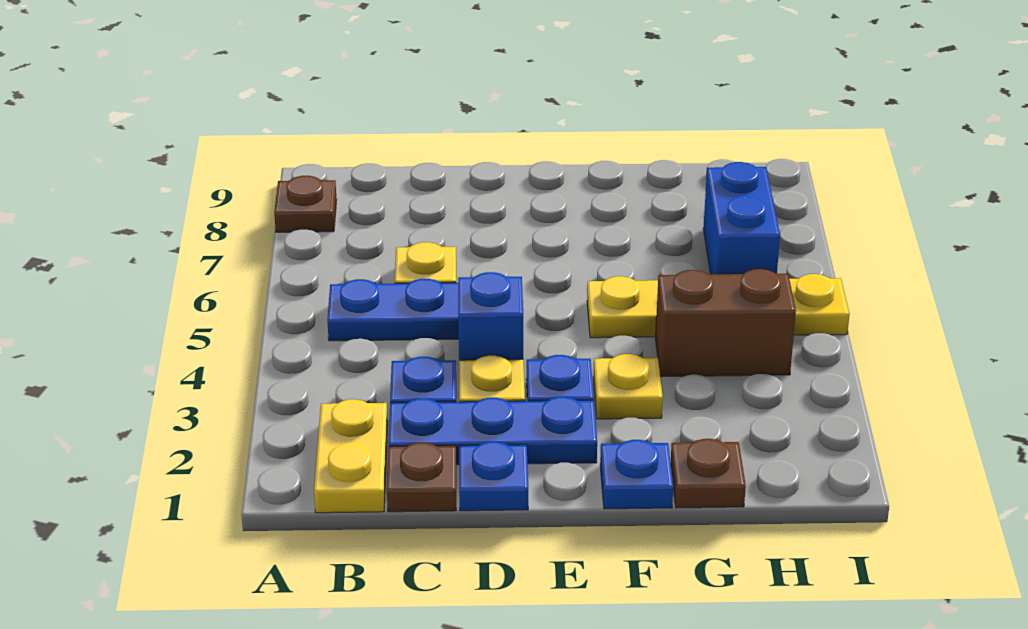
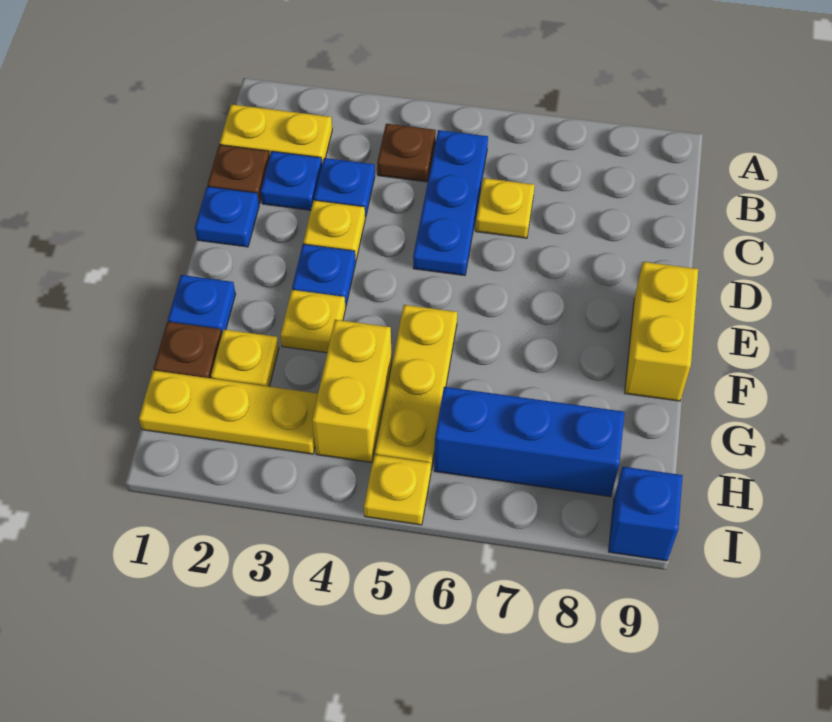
brown plate A8 level 1 -> brown plate B4 level 1
blue plate C2:E2 level 1 -> blue plate C2 level 1
blue brick D4 level 1 -> blue brick I9 level 1
none -> yellow brick E9:F9 level 1
none -> yellow plate G2 level 1
brown brick G4:H4 level 1 -> yellow brick G4:H4 level 1
none -> yellow plate H1:H3 level 1
blue brick H6:H7 level 1 -> blue brick H6:H8 level 1

